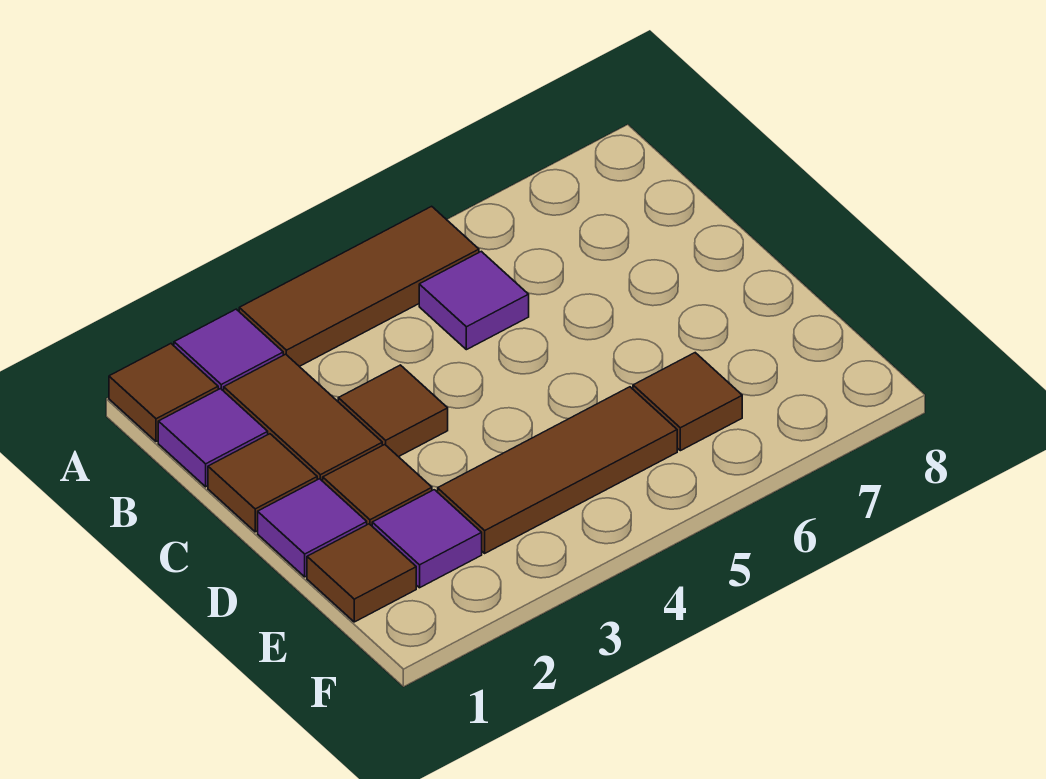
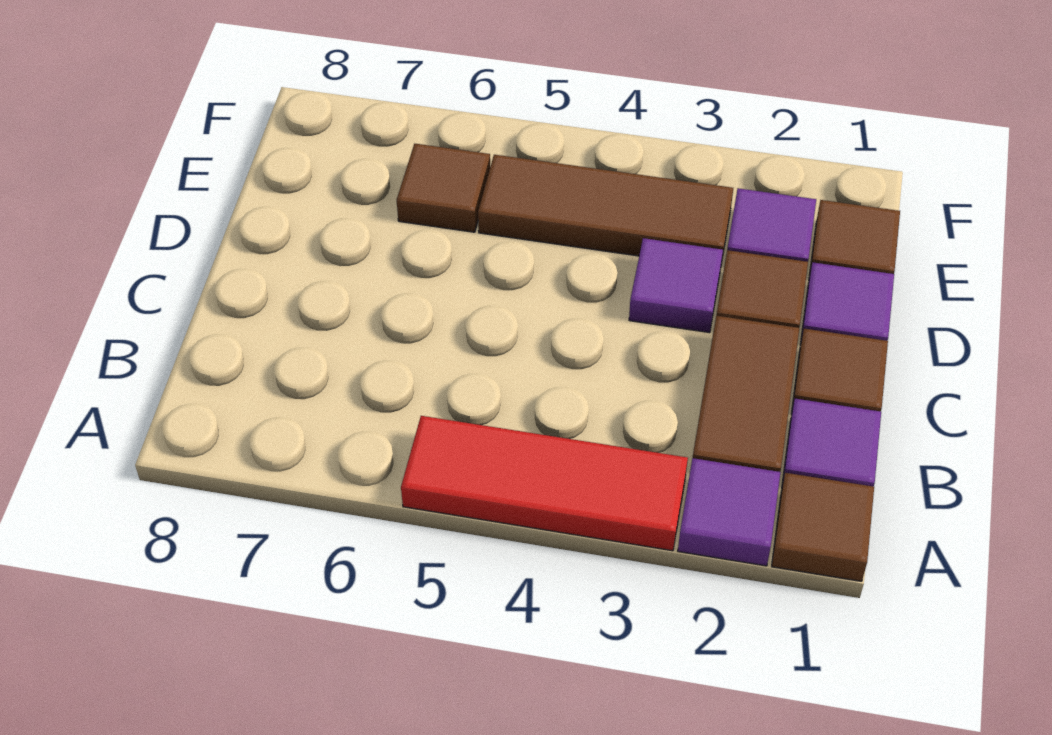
brown tile A3:A5 level 1 -> red tile A3:A5 level 1
purple tile B5 level 1 -> purple tile D3 level 1
brown tile C3 level 1 -> none

